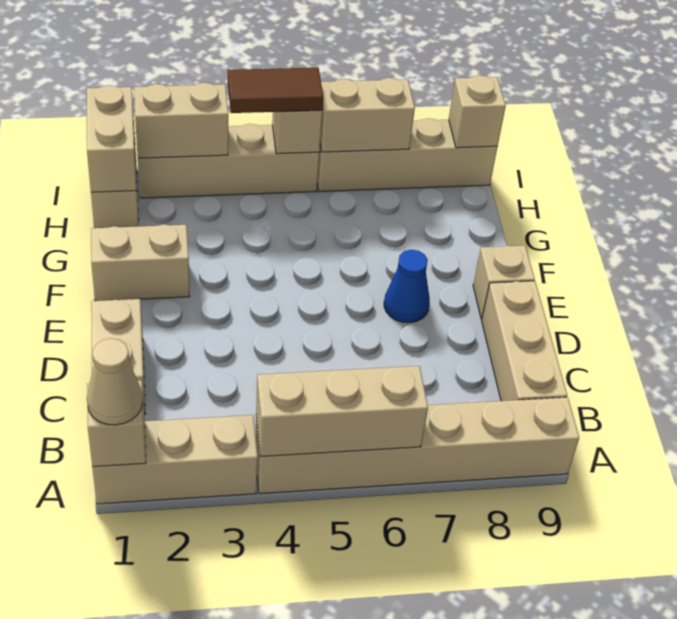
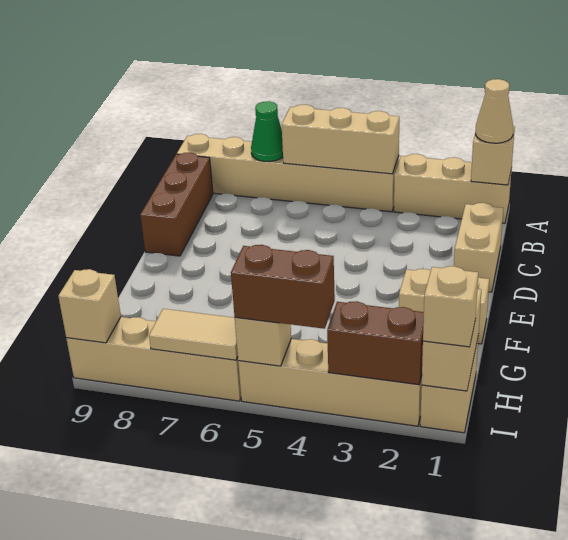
none -> green cone A7 level 2
tan brick B9:D9 level 1 -> brown brick B9:D9 level 1
blue cone E7 level 1 -> none
tan brick E9 level 1 -> tan brick I1 level 3
tan brick I2:I3 level 2 -> brown brick I2:I3 level 2
brown tile I4:I5 level 3 -> brown brick I4:I5 level 3
tan brick I6:I7 level 2 -> tan tile I6:I7 level 2

